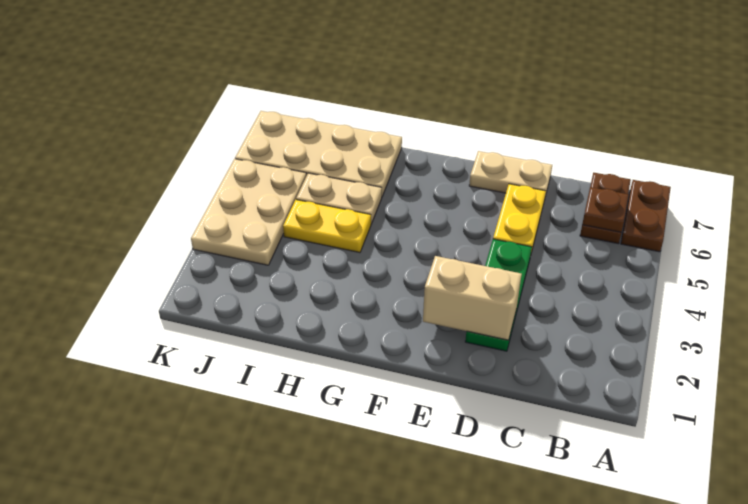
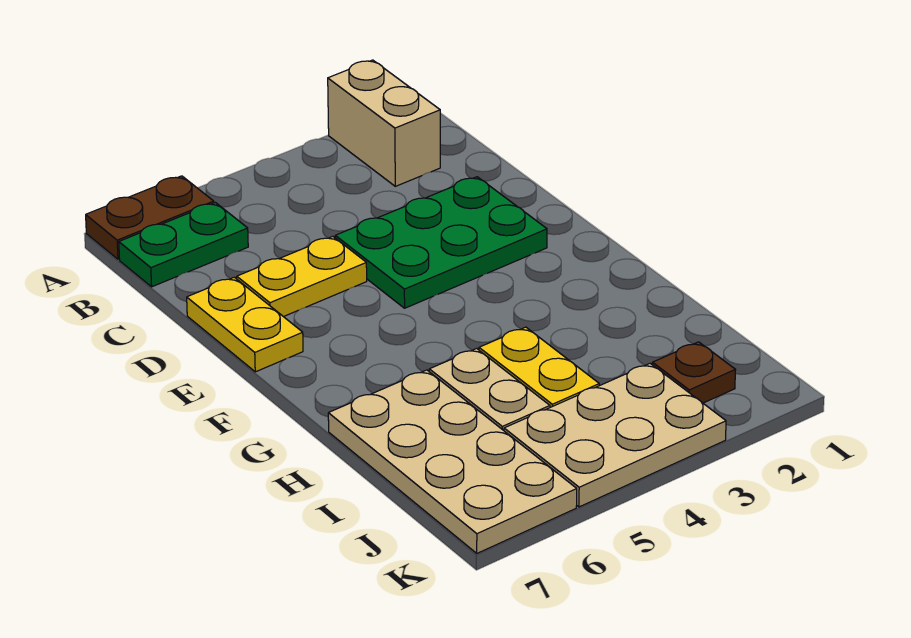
brown plate B6:B7 level 1 -> green plate B6:B7 level 1
brown plate B6 level 2 -> brown plate J2 level 1
green plate D2:D4 level 1 -> green plate D2:E4 level 1
tan brick D2:E2 level 2 -> tan brick A2:B2 level 1
tan plate D7:E7 level 1 -> yellow plate D7:E7 level 1

